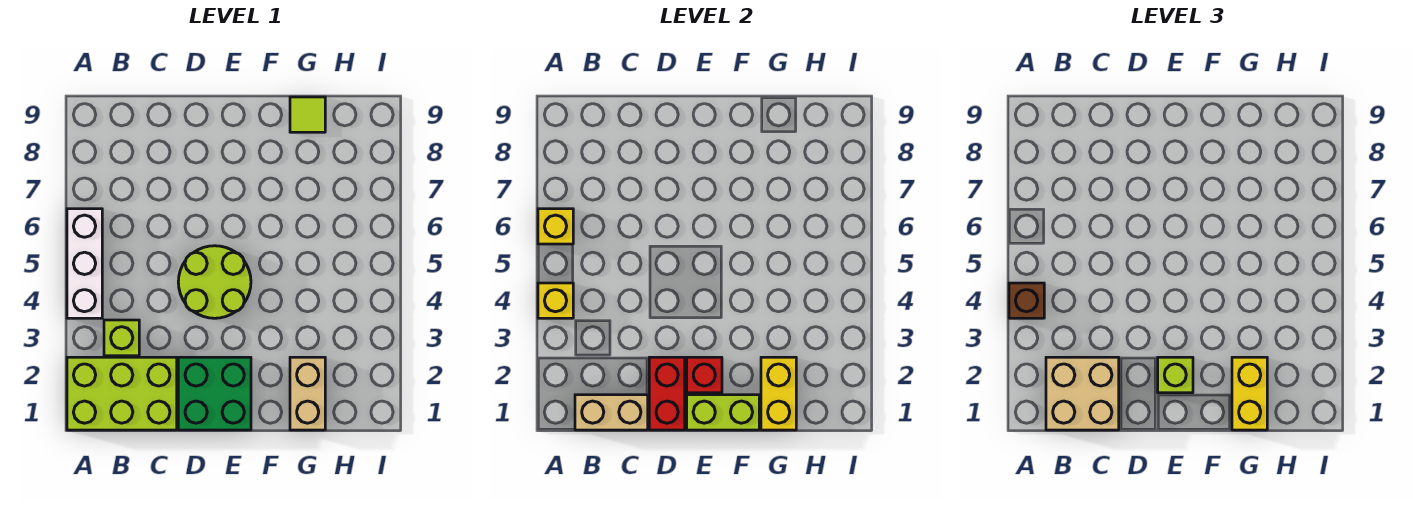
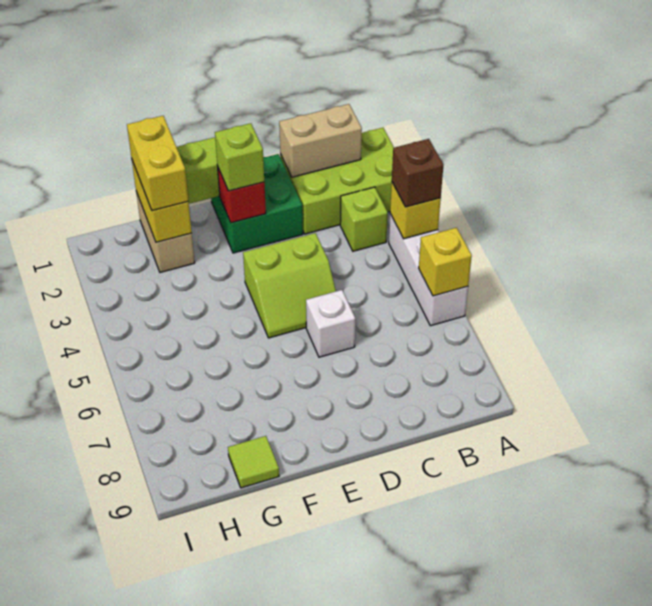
tan brick B1:C2 level 3 -> none
red brick D1:D2 level 2 -> none
lime round brick D4:E5 level 1 -> lime slope D4:E5 level 1 top 4
none -> white brick D6 level 1

